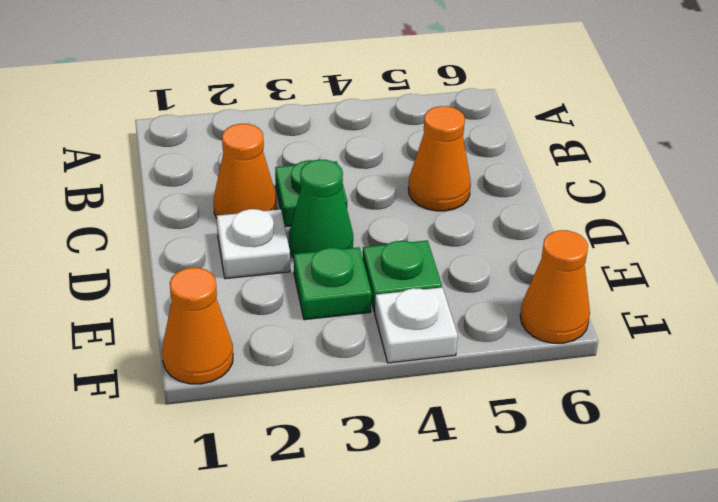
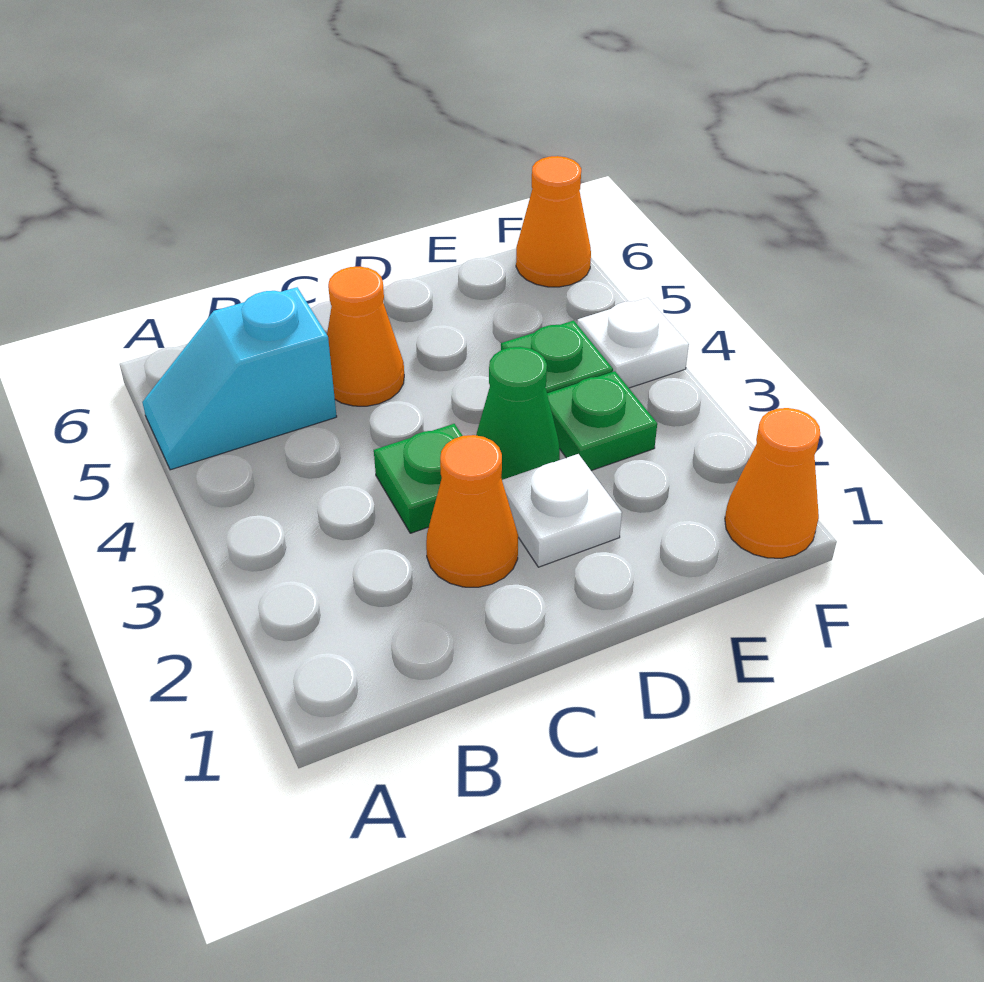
none -> cyan slope A5:B5 level 1 top B

